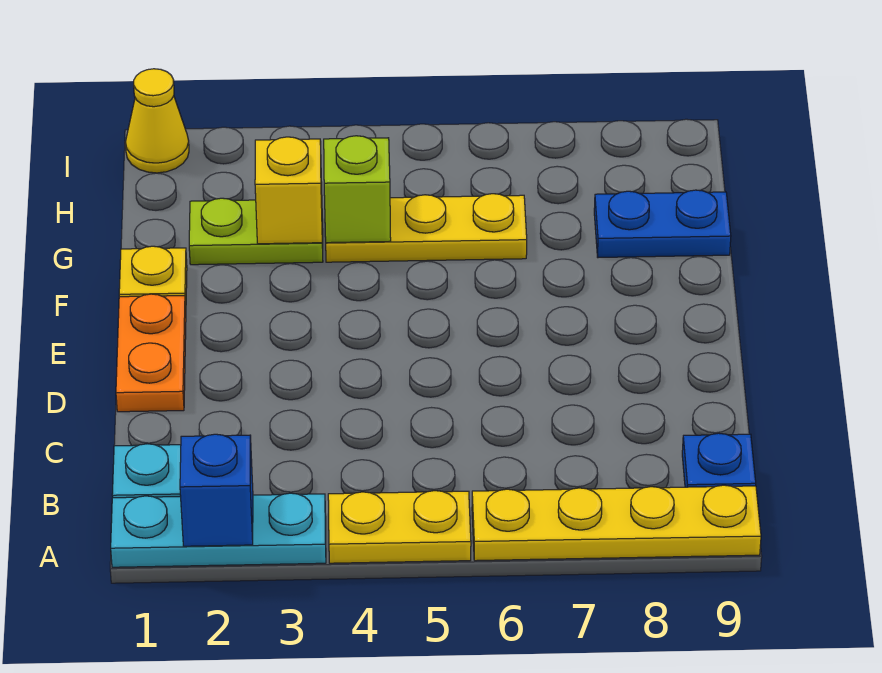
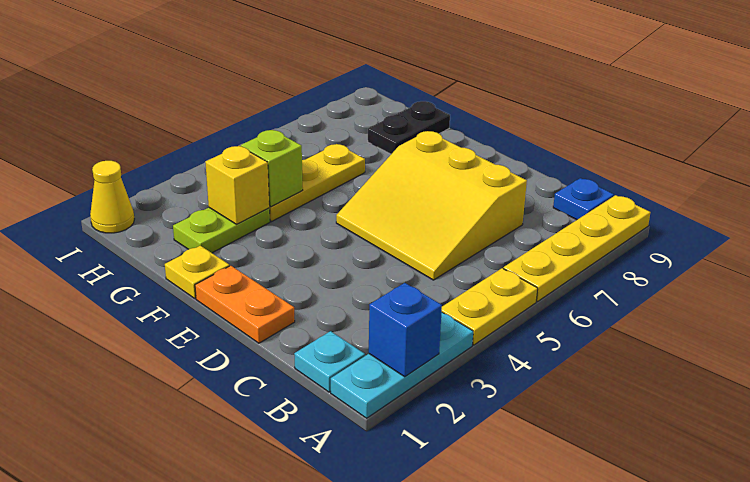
none -> yellow slope C5:E7 level 1 top 7
blue plate G8:G9 level 1 -> black plate G8:G9 level 1

